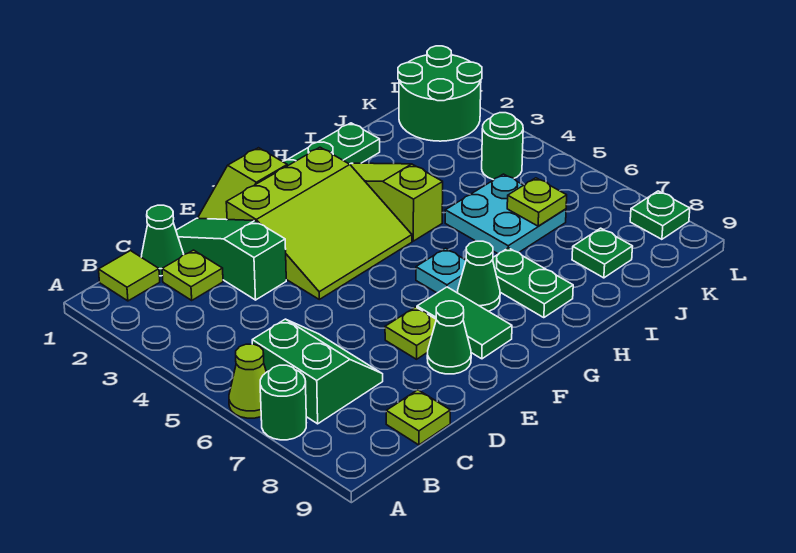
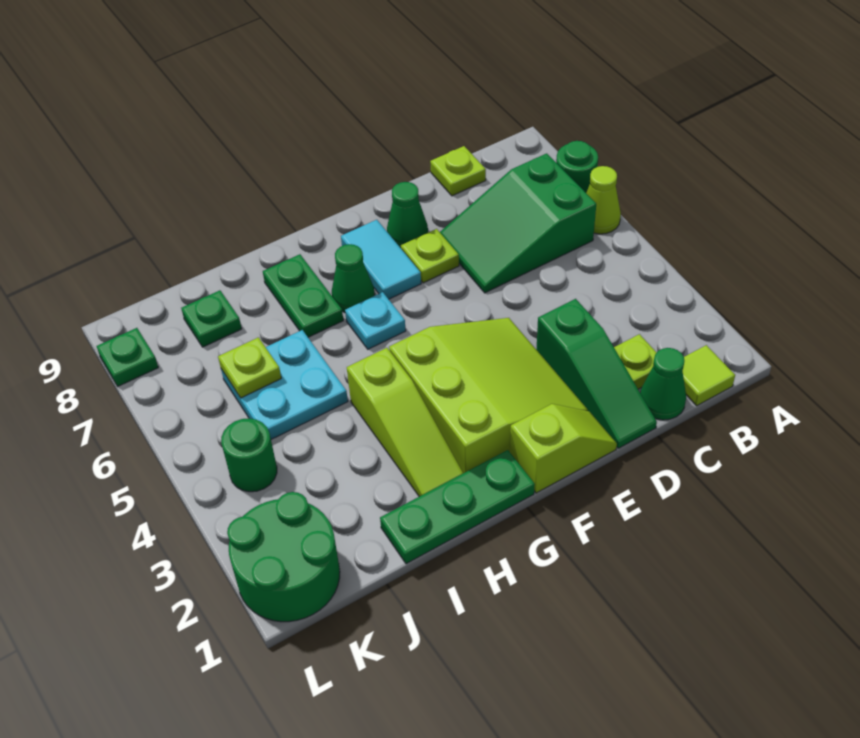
green slope B6:C7 level 1 top B -> green slope B6:D7 level 1 top B
lime slope E2:G4 level 1 top 2 -> lime slope E2:G4 level 1 top G
green tile F7:F8 level 1 -> cyan tile F7:F8 level 1

